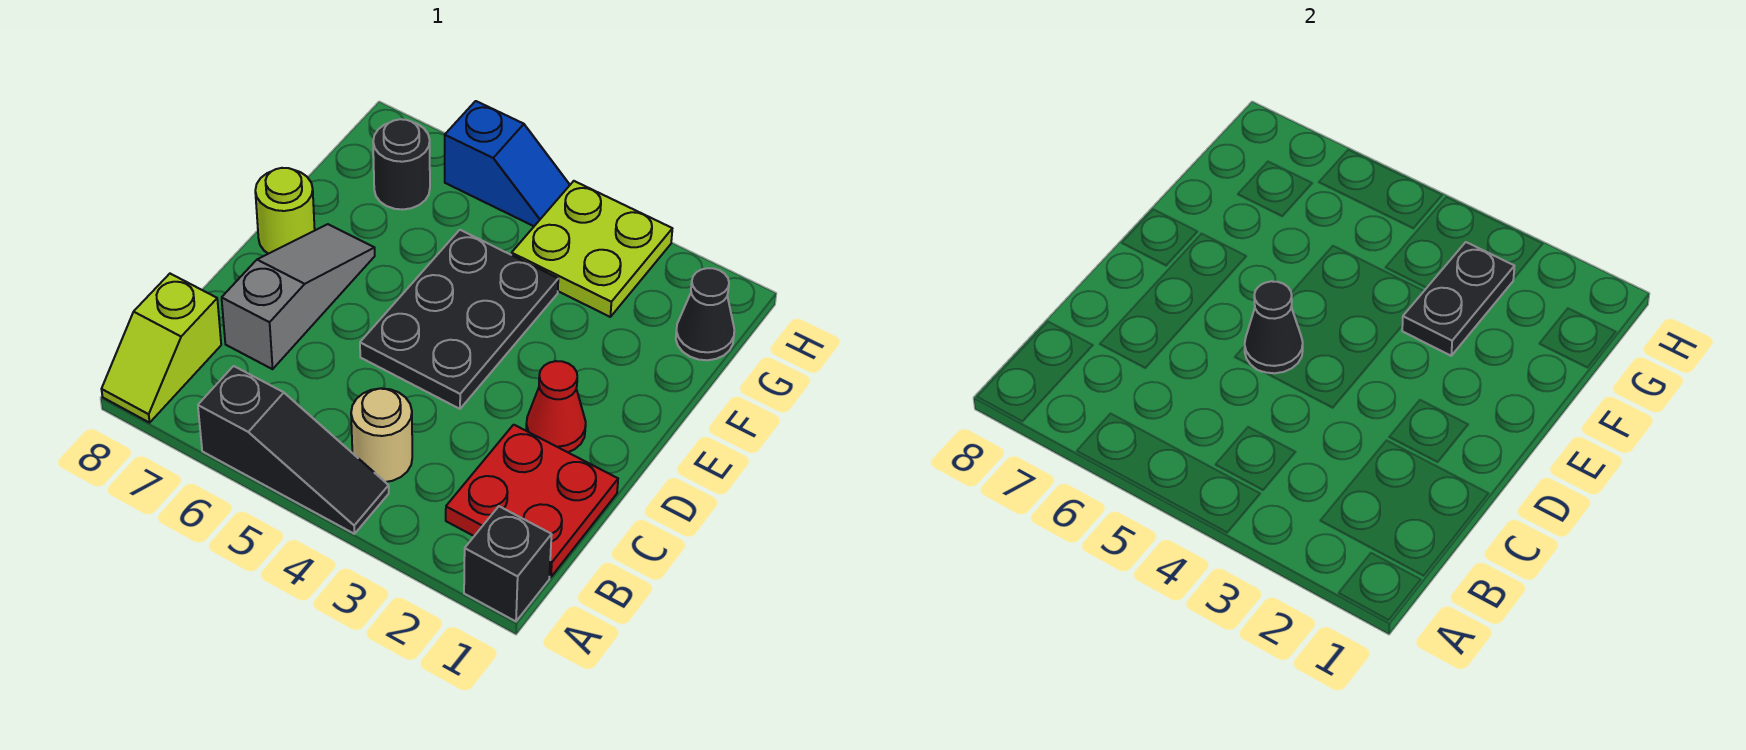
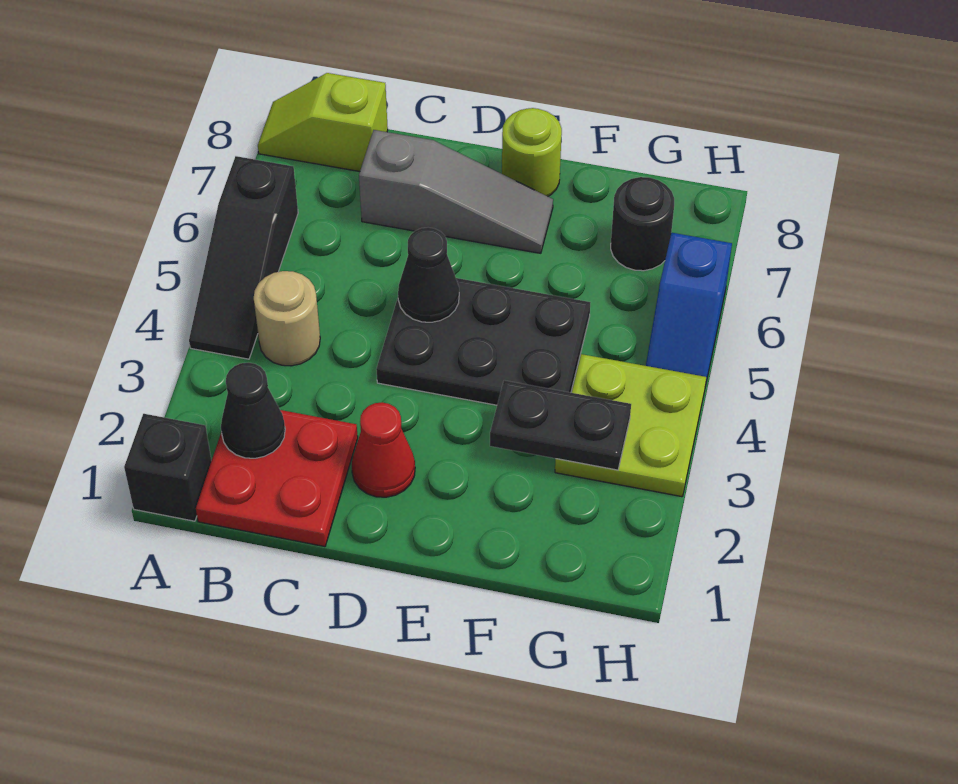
black cone G1 level 1 -> black cone B2 level 2

